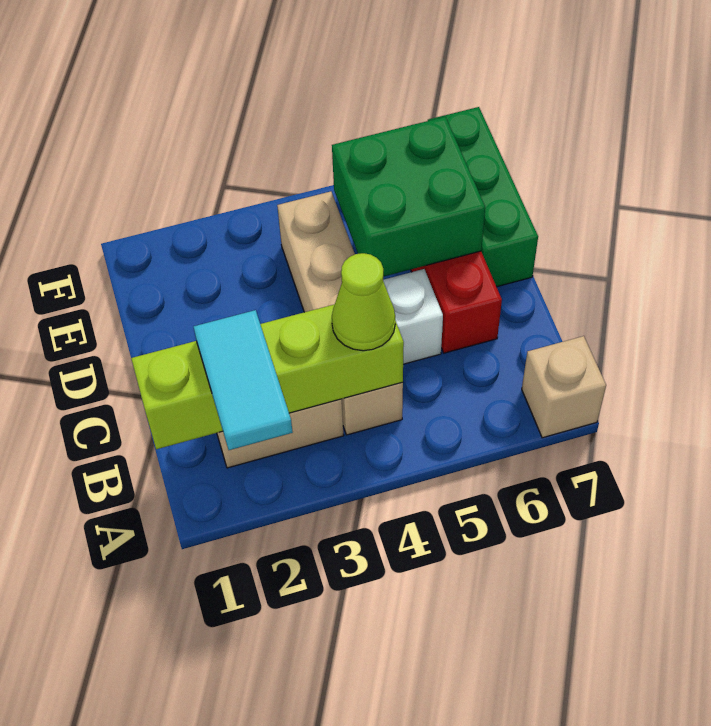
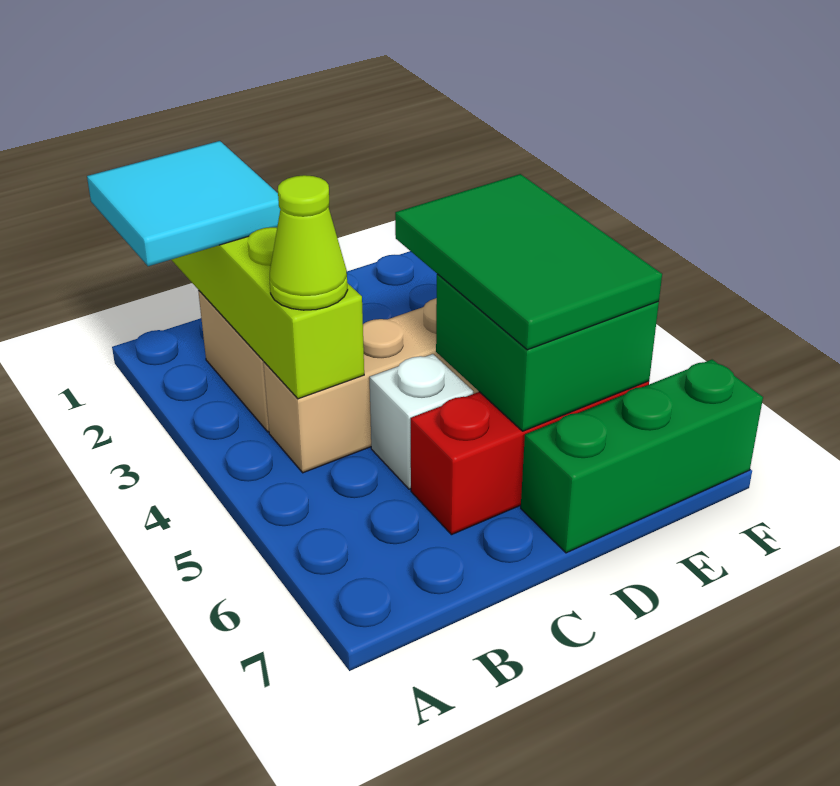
cyan tile A2:B2 level 3 -> cyan tile A1:B2 level 3
tan brick A7 level 1 -> none
none -> green tile D4:E6 level 3

